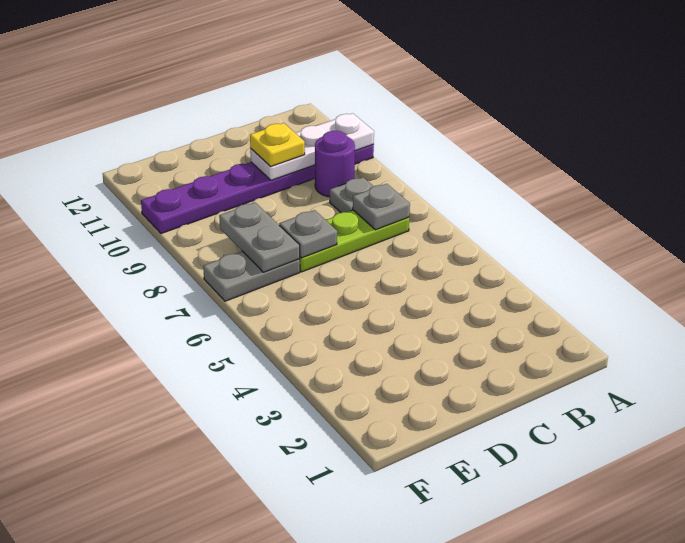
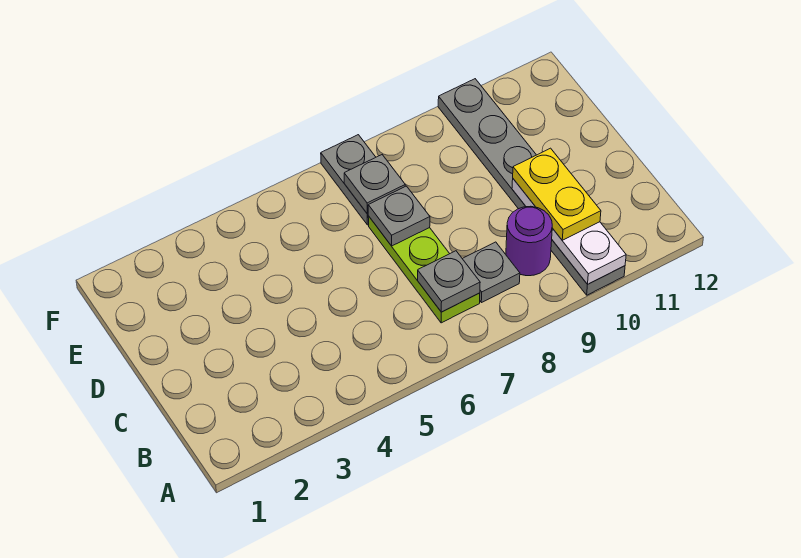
purple plate A10:F10 level 1 -> grey plate A10:F10 level 1
yellow plate C10 level 3 -> yellow plate B10:C10 level 3
grey plate E7:E8 level 2 -> grey plate E7 level 2

